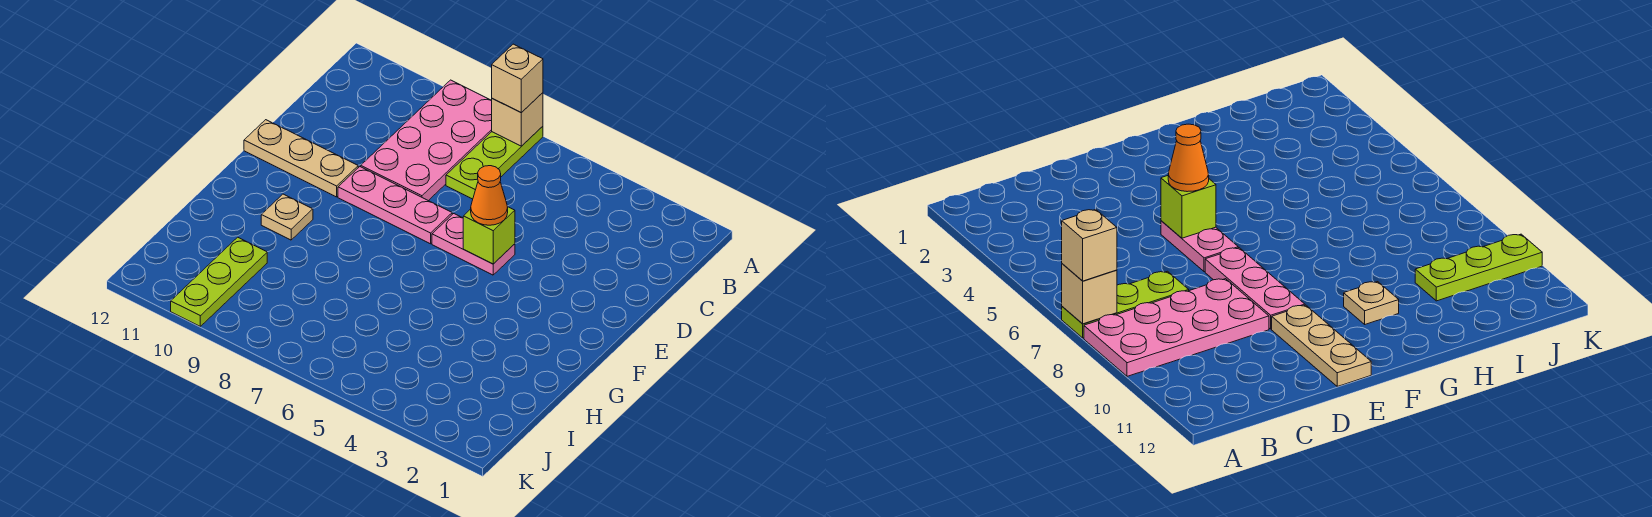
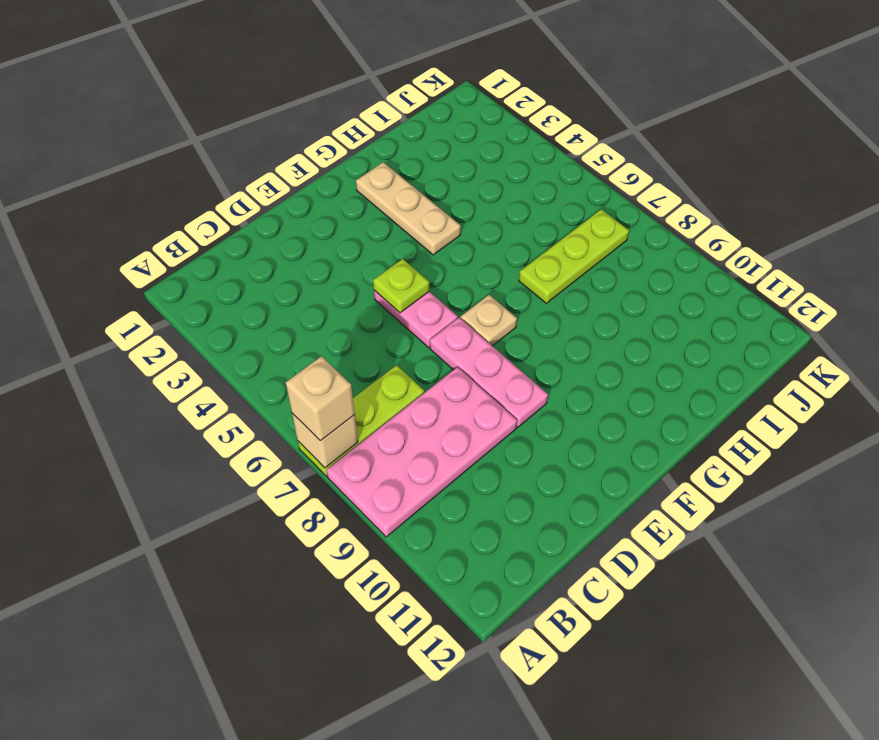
lime brick E5 level 2 -> lime plate E5 level 2
orange cone E5 level 3 -> none
tan plate E10:E12 level 1 -> tan plate G2:G4 level 1
tan plate G10 level 1 -> tan plate F7 level 1
lime plate I10:K10 level 1 -> lime plate H7:J7 level 1

